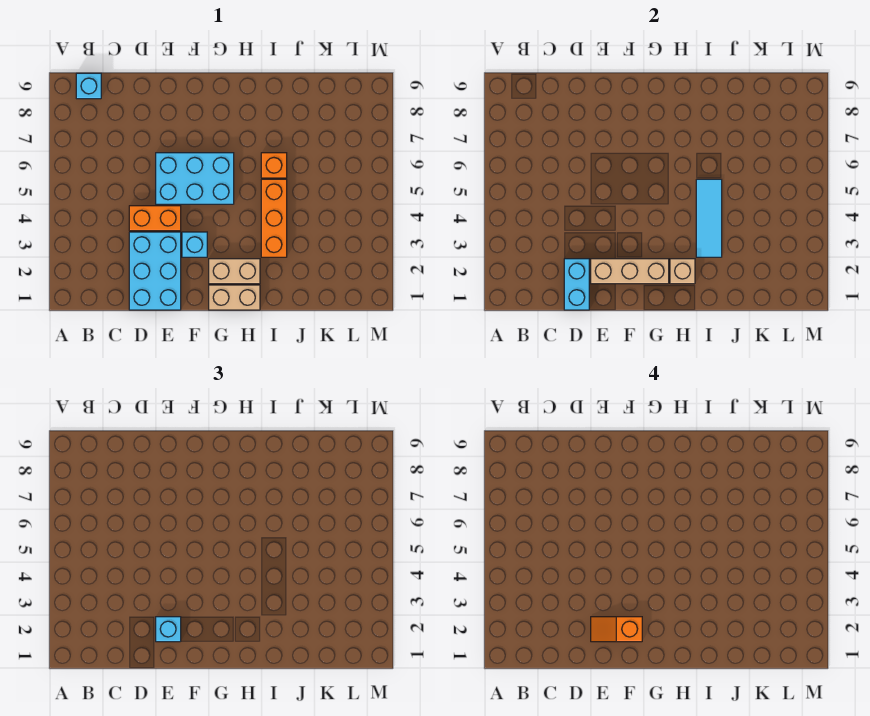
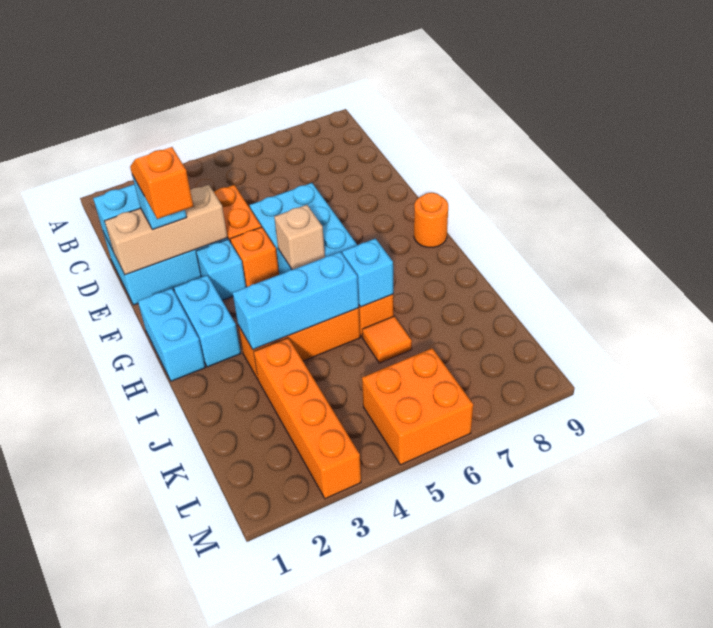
cyan brick B9 level 1 -> cyan brick I6 level 2
tan brick E2:G2 level 2 -> tan brick E1:E3 level 2
none -> orange brick F4 level 1
tan brick G1:H1 level 1 -> cyan brick G1:H1 level 1
tan brick G2:H2 level 1 -> cyan brick G2:H2 level 1
none -> orange round brick G9 level 1
tan brick H2 level 2 -> tan brick G5 level 2
cyan tile I3:I5 level 2 -> cyan brick I3:I5 level 2
none -> orange brick J3:M3 level 1
none -> orange tile J6 level 1
none -> orange brick L5:M6 level 1

